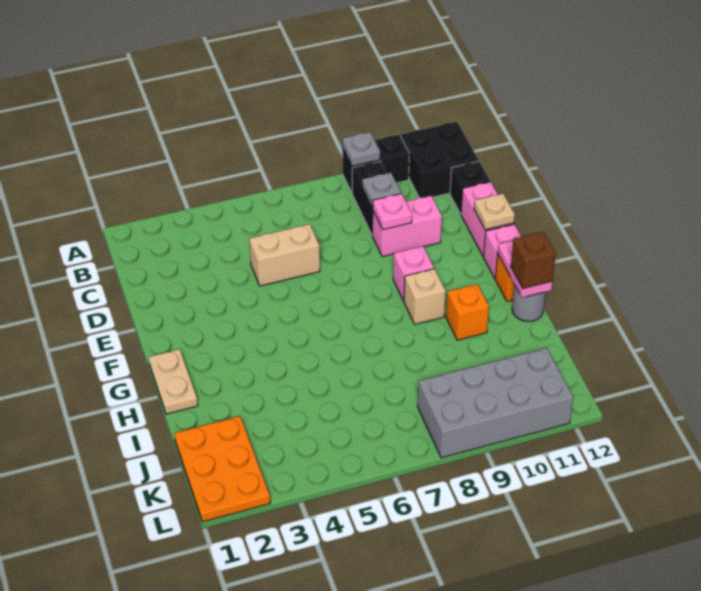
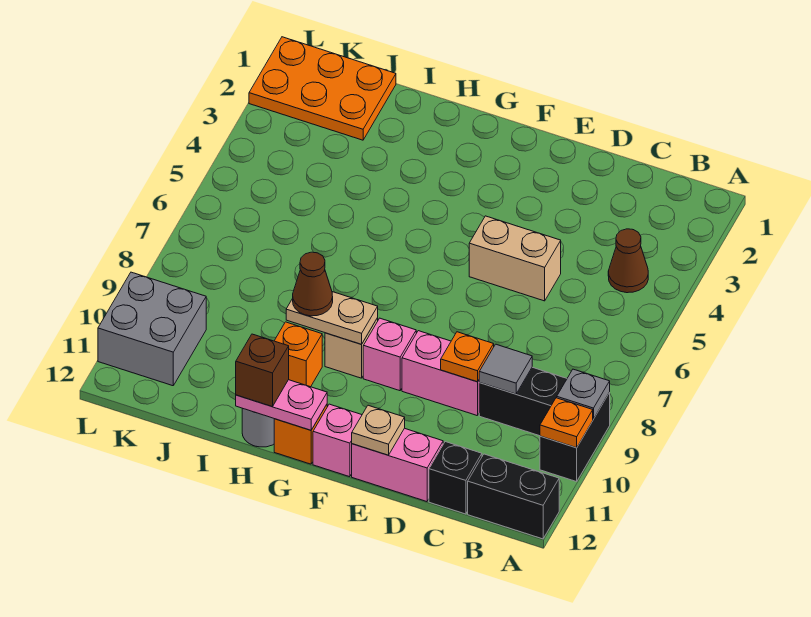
none -> orange plate A10 level 2
black brick A11:B12 level 1 -> black brick A12:B12 level 1
none -> brown cone B4 level 1
grey plate C9 level 2 -> grey tile C9 level 2
tan brick D5:D6 level 1 -> tan brick D5:E5 level 1
pink brick D9:D10 level 1 -> pink brick D9:E9 level 1
pink plate D9 level 2 -> orange plate D9 level 2
tan plate G1:H1 level 1 -> tan plate G9:H9 level 2
none -> brown cone H9 level 3
grey brick K8:L11 level 1 -> grey brick K10:L11 level 1

